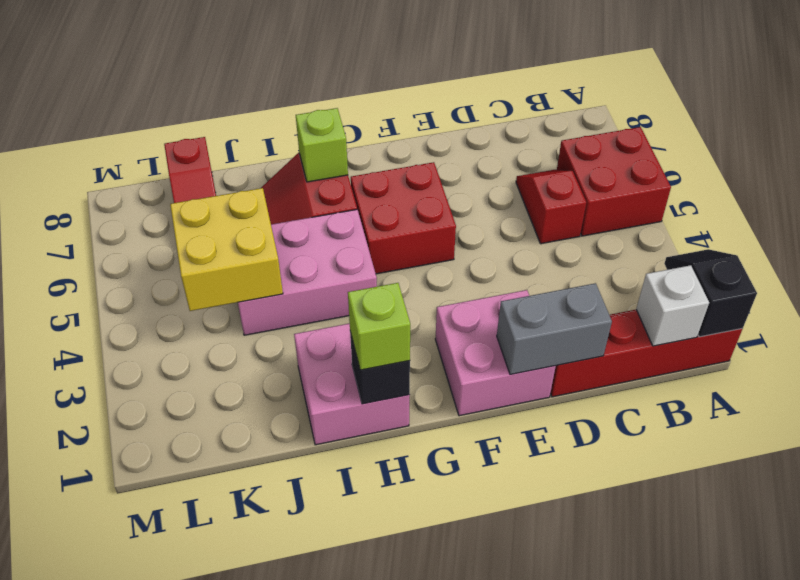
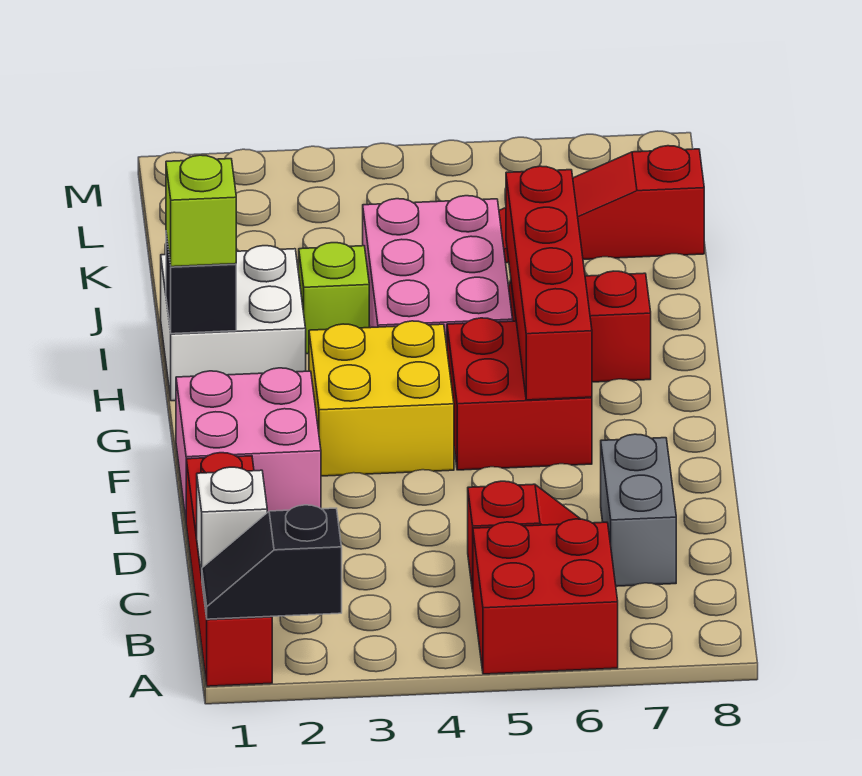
black slope A1:A2 level 2 top 1 -> black slope A1:A2 level 2 top 2
grey brick D1:E1 level 2 -> grey brick C7:D7 level 1
none -> red brick F6:I6 level 2
pink brick H1:I2 level 1 -> white brick H1:I2 level 1
lime brick H7 level 2 -> lime brick I3 level 1
yellow brick J4:K5 level 2 -> yellow brick F3:G4 level 1

